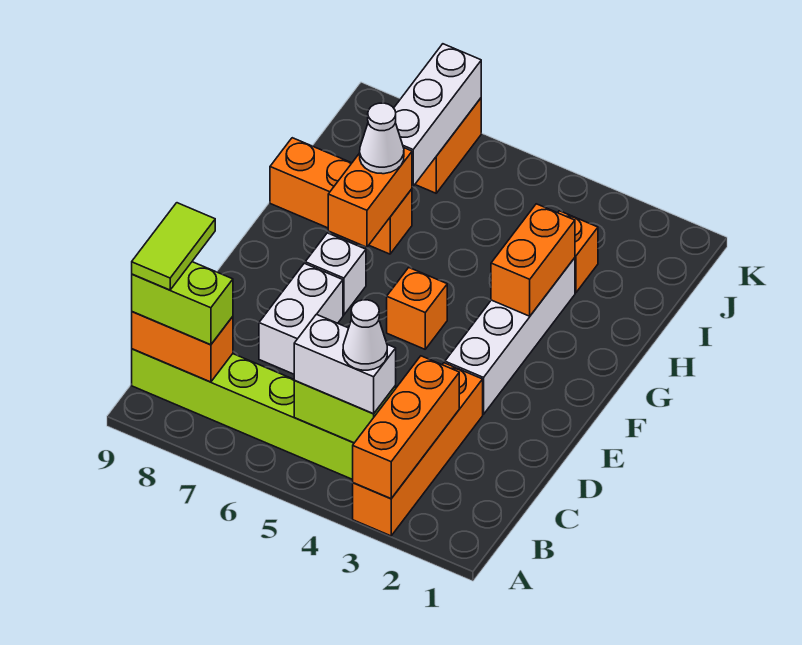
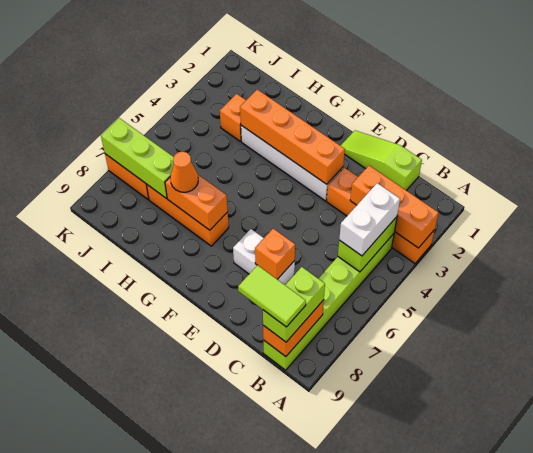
white cone B4 level 4 -> none
none -> lime slope C1:E1 level 1 top C
orange brick F5 level 1 -> orange brick D7 level 2
white brick F7 level 1 -> none
orange brick G3:H3 level 2 -> orange brick E3:H3 level 2
orange brick H7:H9 level 1 -> orange brick G7:I7 level 1
white cone H7 level 3 -> orange cone H7 level 3
white brick I7:K7 level 2 -> lime brick I7:K7 level 2

